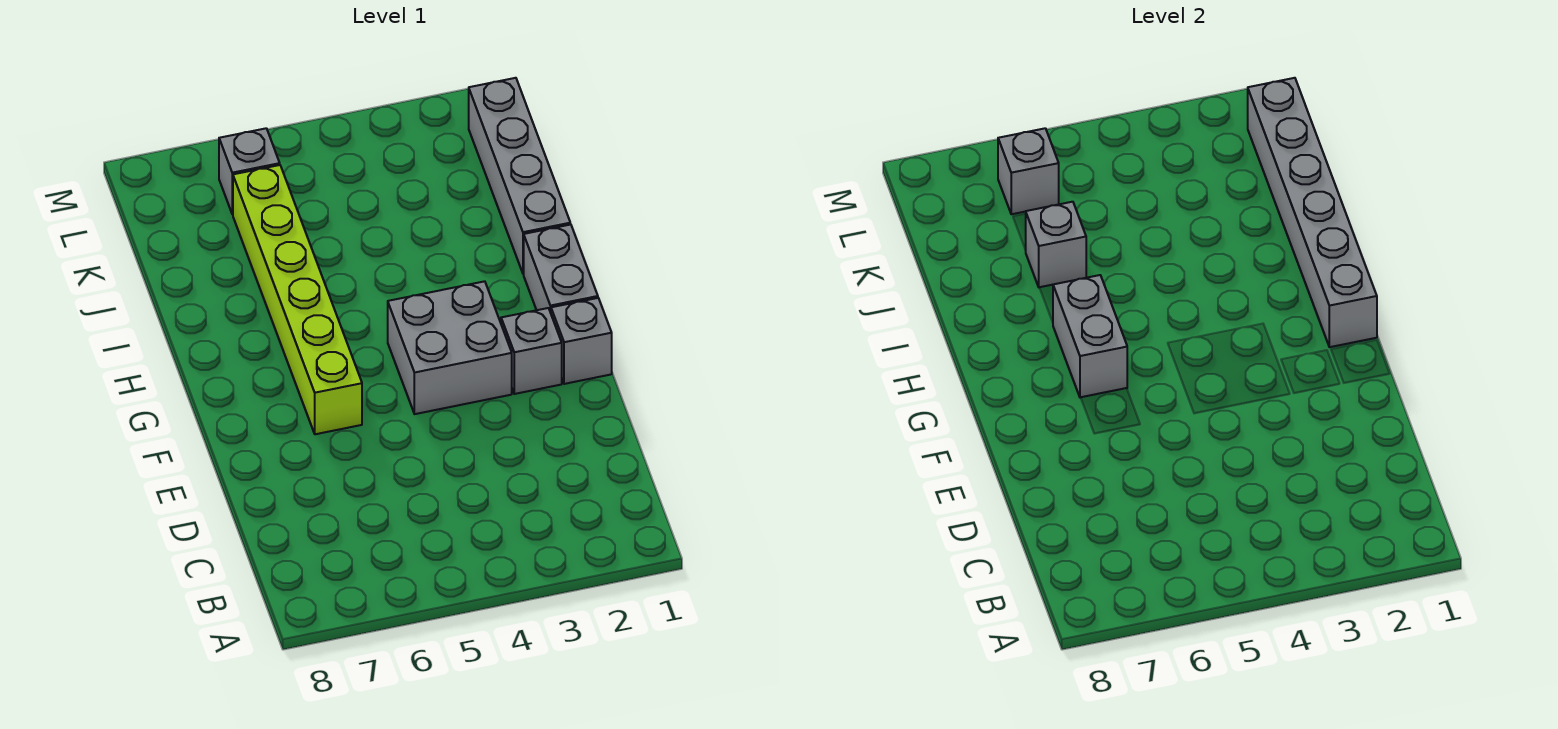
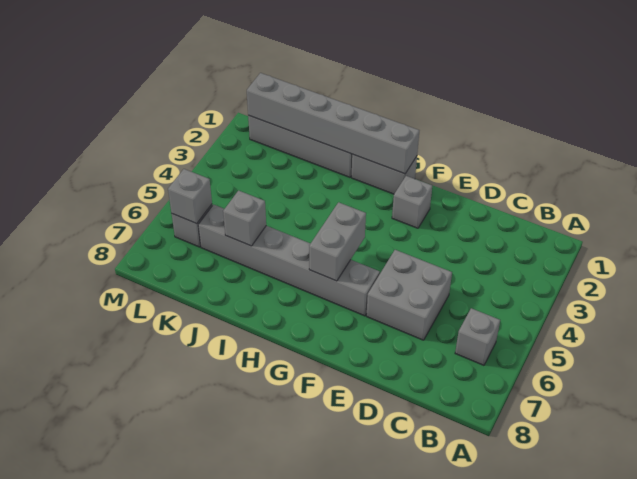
grey brick F1 level 1 -> grey brick B6 level 1
grey brick F3:G4 level 1 -> grey brick D5:E6 level 1
lime brick F6:K6 level 1 -> grey brick F6:K6 level 1
grey brick G6:H6 level 2 -> grey brick G5:G6 level 2

